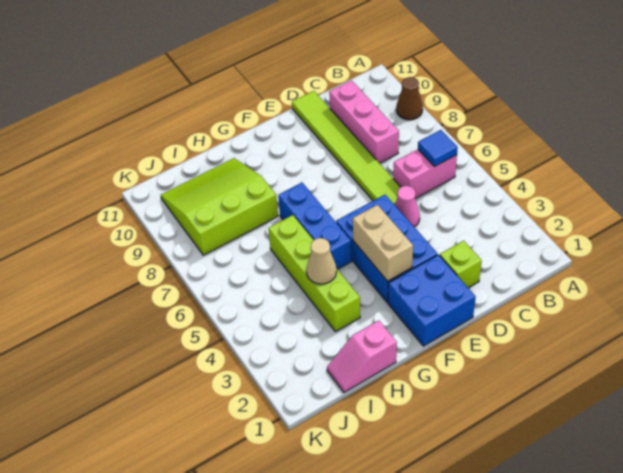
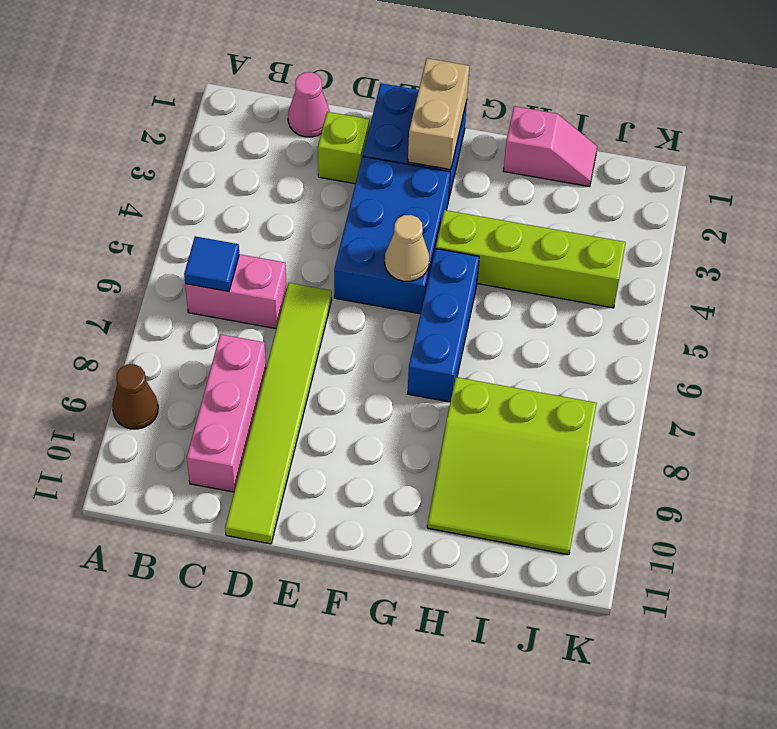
pink cone D5 level 1 -> pink cone C1 level 1
tan brick F3:F4 level 2 -> tan brick F1:F2 level 2
lime brick H3:H6 level 1 -> lime brick G4:J4 level 1
tan cone H4 level 2 -> tan cone F5 level 2

